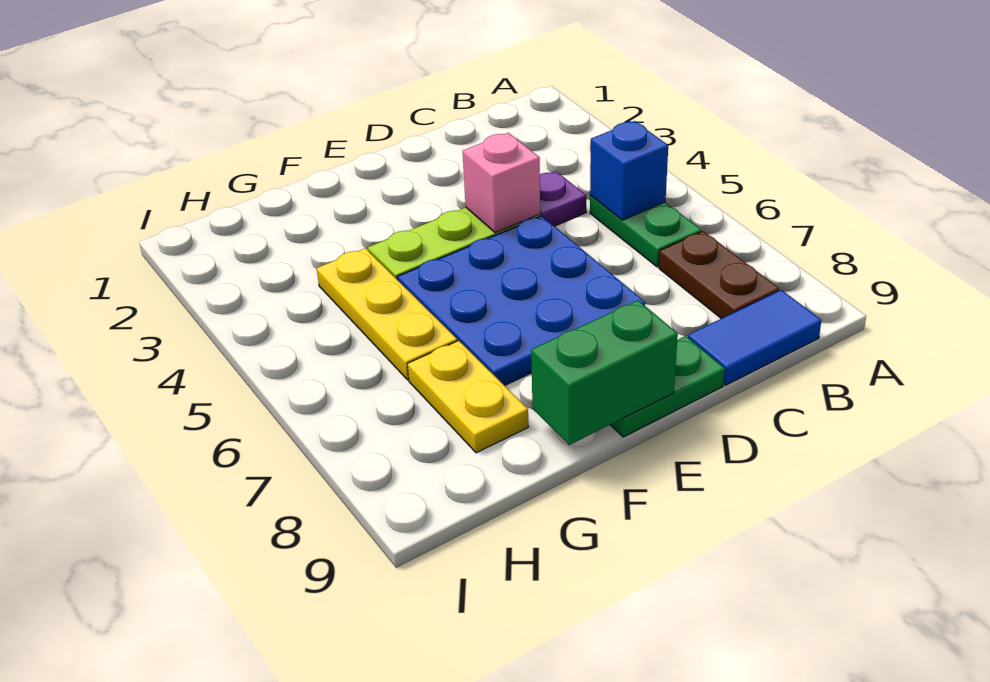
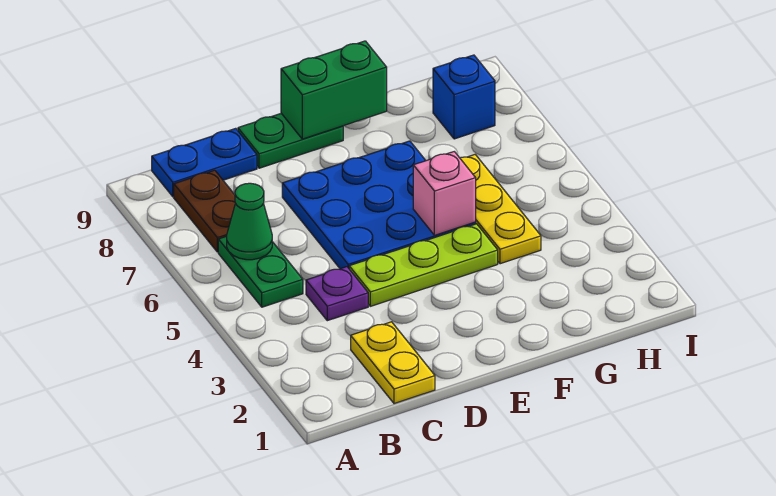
blue brick B5 level 2 -> blue brick H8 level 1
none -> green cone B6 level 2
blue tile B9:C9 level 1 -> blue plate B9:C9 level 1
pink brick D4 level 2 -> pink brick F5 level 2
yellow plate G7:G8 level 1 -> yellow plate C1:C2 level 1

